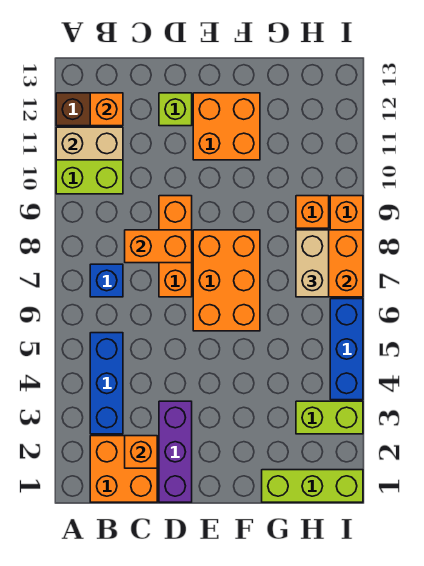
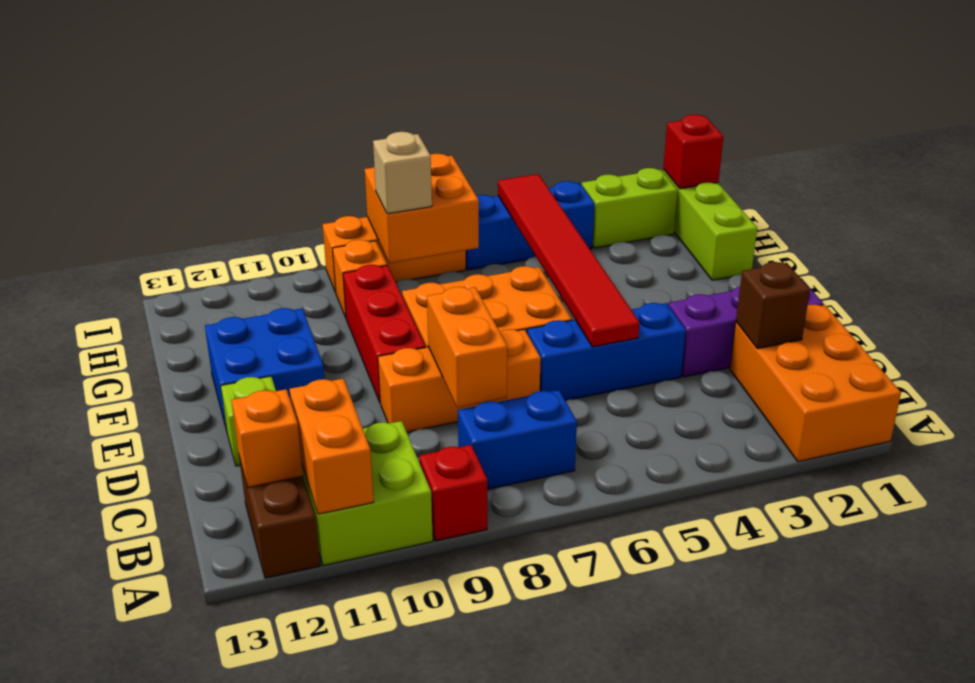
none -> red brick A9 level 1
tan brick A11:B11 level 2 -> orange brick A11:B11 level 2
orange brick B1:C2 level 1 -> orange brick A1:C2 level 1
blue brick B3:B5 level 1 -> blue brick D4:D6 level 1
blue brick B7 level 1 -> blue brick B7:B8 level 1
orange brick C2 level 2 -> brown brick C2 level 2
none -> red tile D5:I5 level 2
none -> red brick E9:G9 level 1
orange brick E11:F12 level 1 -> blue brick E11:F12 level 1
lime brick H3:I3 level 1 -> lime brick I2:I3 level 1
tan brick H7:H8 level 3 -> tan brick H8 level 3
none -> red brick I1 level 2

